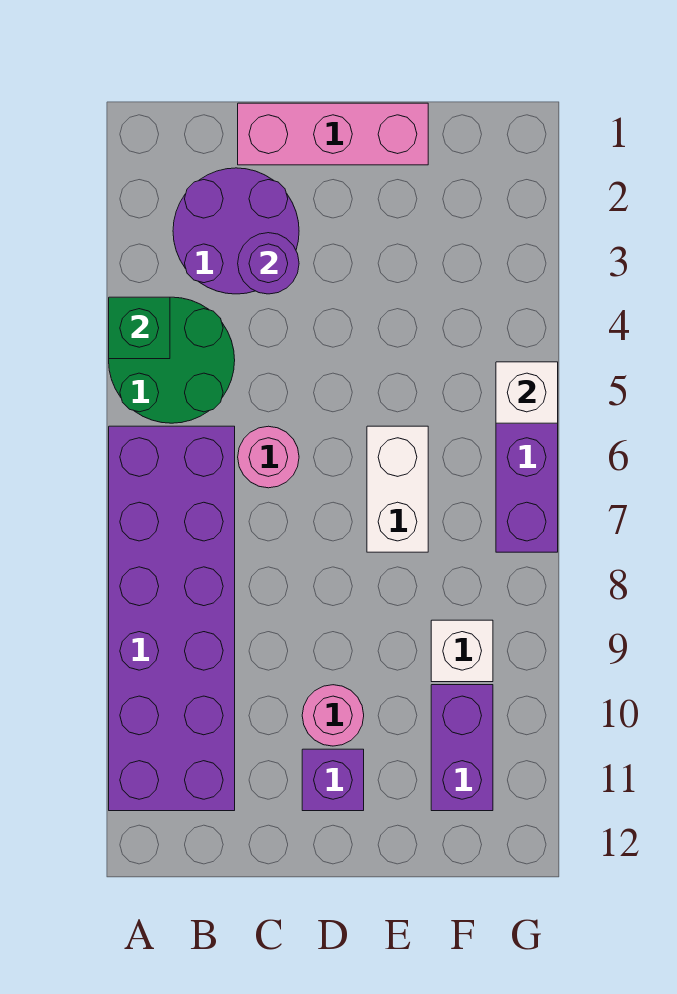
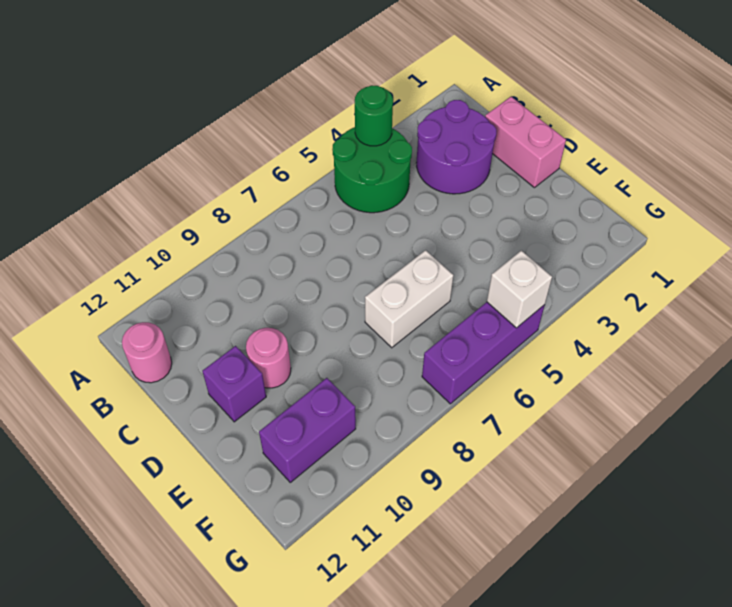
green brick A4 level 2 -> green round brick A4 level 2
purple brick A6:B11 level 1 -> none
pink brick C1:E1 level 1 -> pink brick C1:D1 level 1
purple round brick C3 level 2 -> none
pink round brick C6 level 1 -> pink round brick B12 level 1
white brick F9 level 1 -> none

